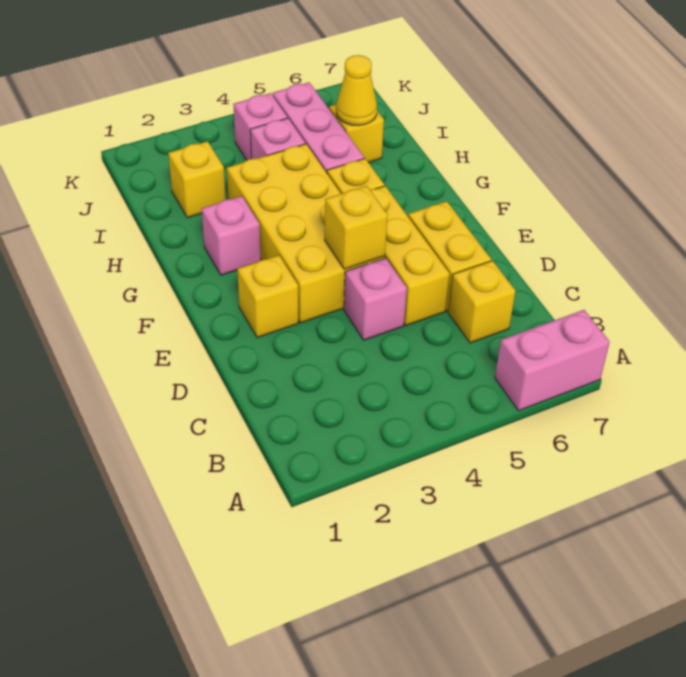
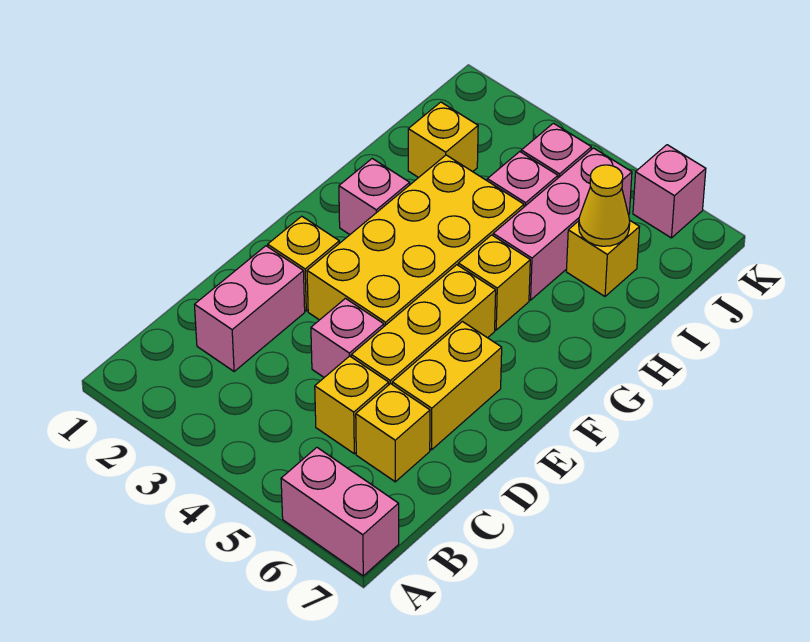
none -> pink brick C2:D2 level 1
yellow brick E4 level 2 -> yellow brick C5 level 1
none -> pink brick K6 level 1

